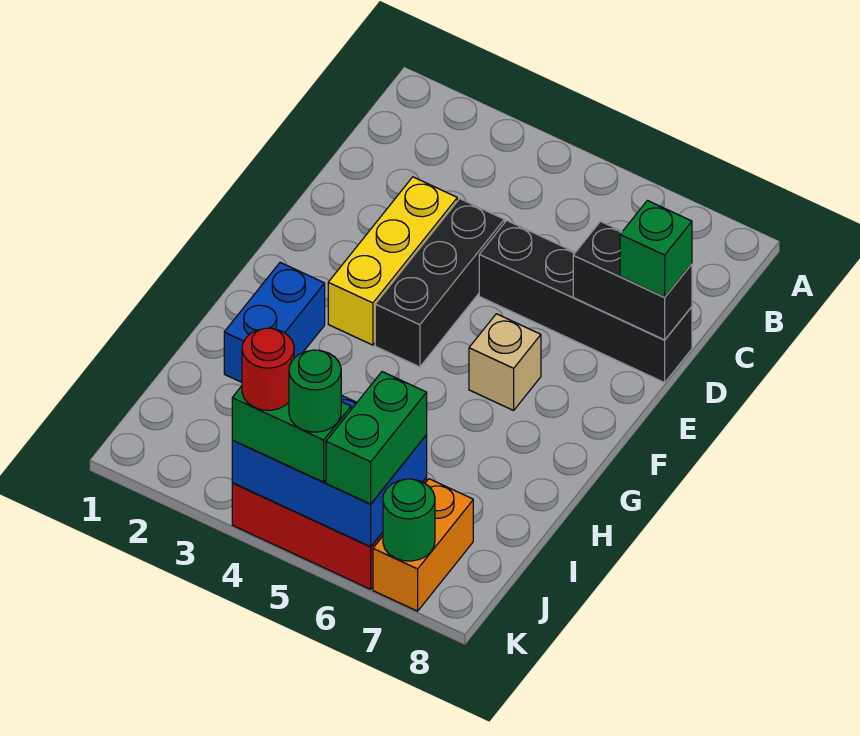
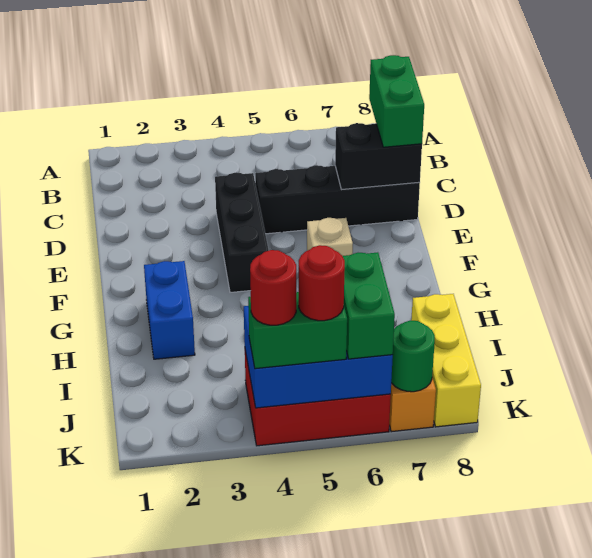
yellow brick D3:F3 level 1 -> yellow brick I8:K8 level 1
green brick D8 level 3 -> green brick C8:D8 level 3
green round brick K5 level 4 -> red round brick K5 level 4

